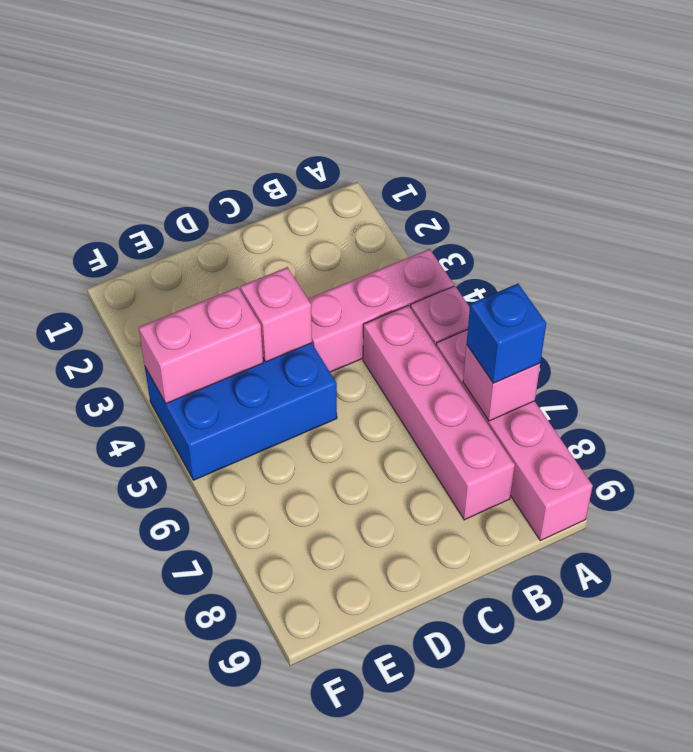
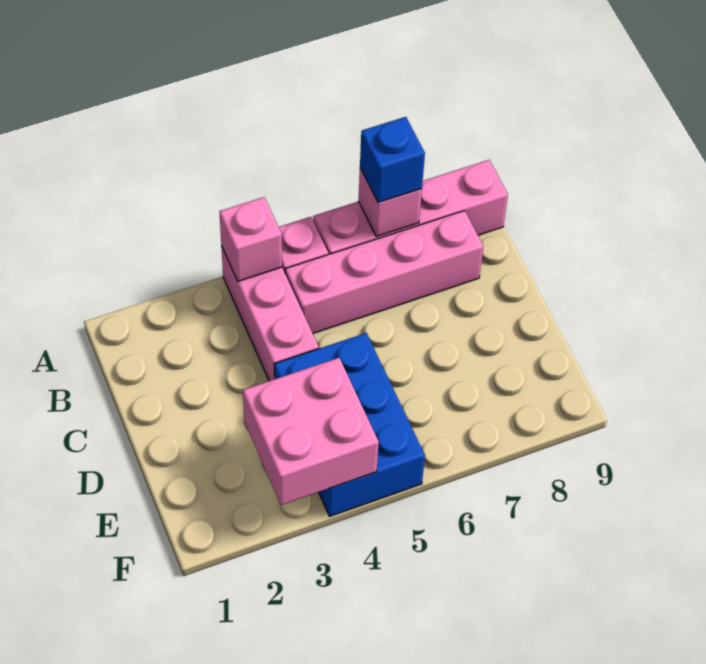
pink brick D4 level 2 -> pink brick A4 level 2
pink brick E4:F4 level 2 -> pink brick E3:F4 level 2

